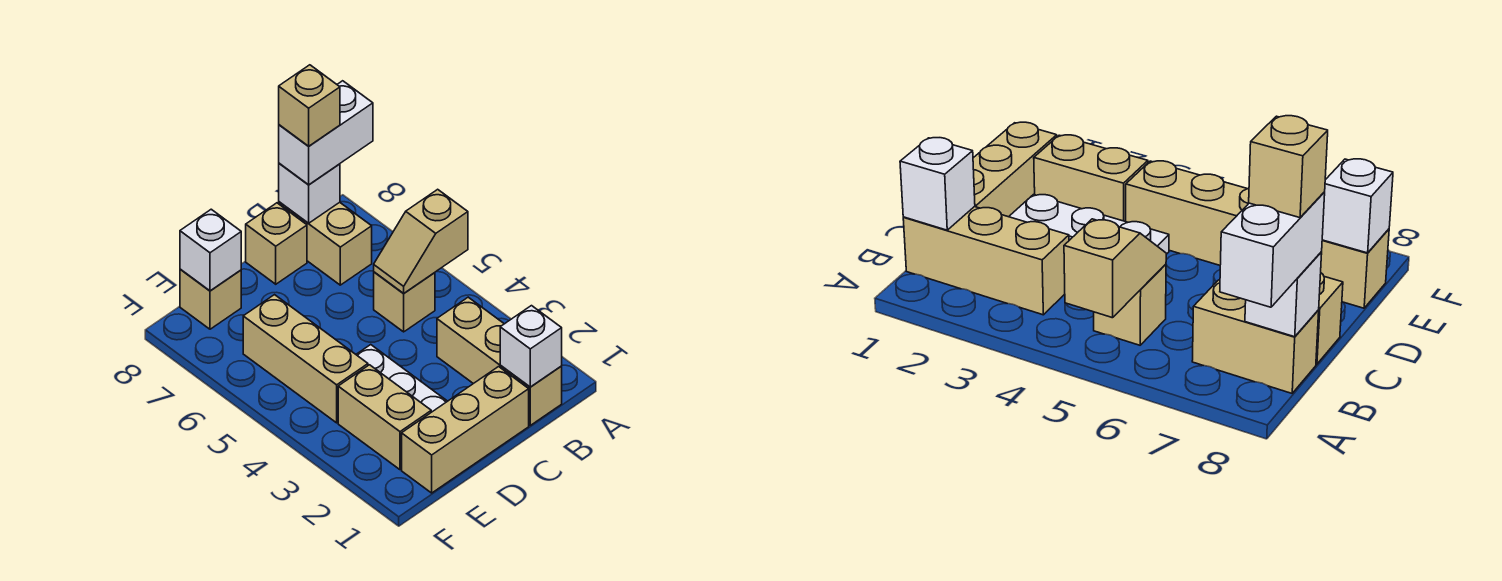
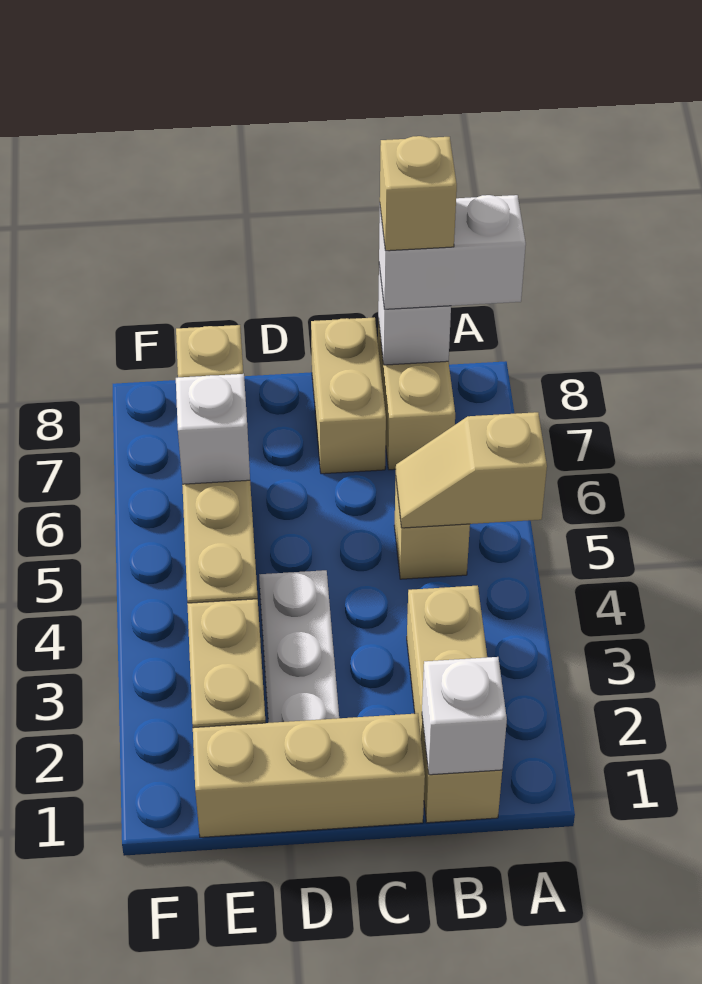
tan brick C8 level 1 -> tan brick C7:C8 level 1
white brick E8 level 2 -> white brick E6 level 2

